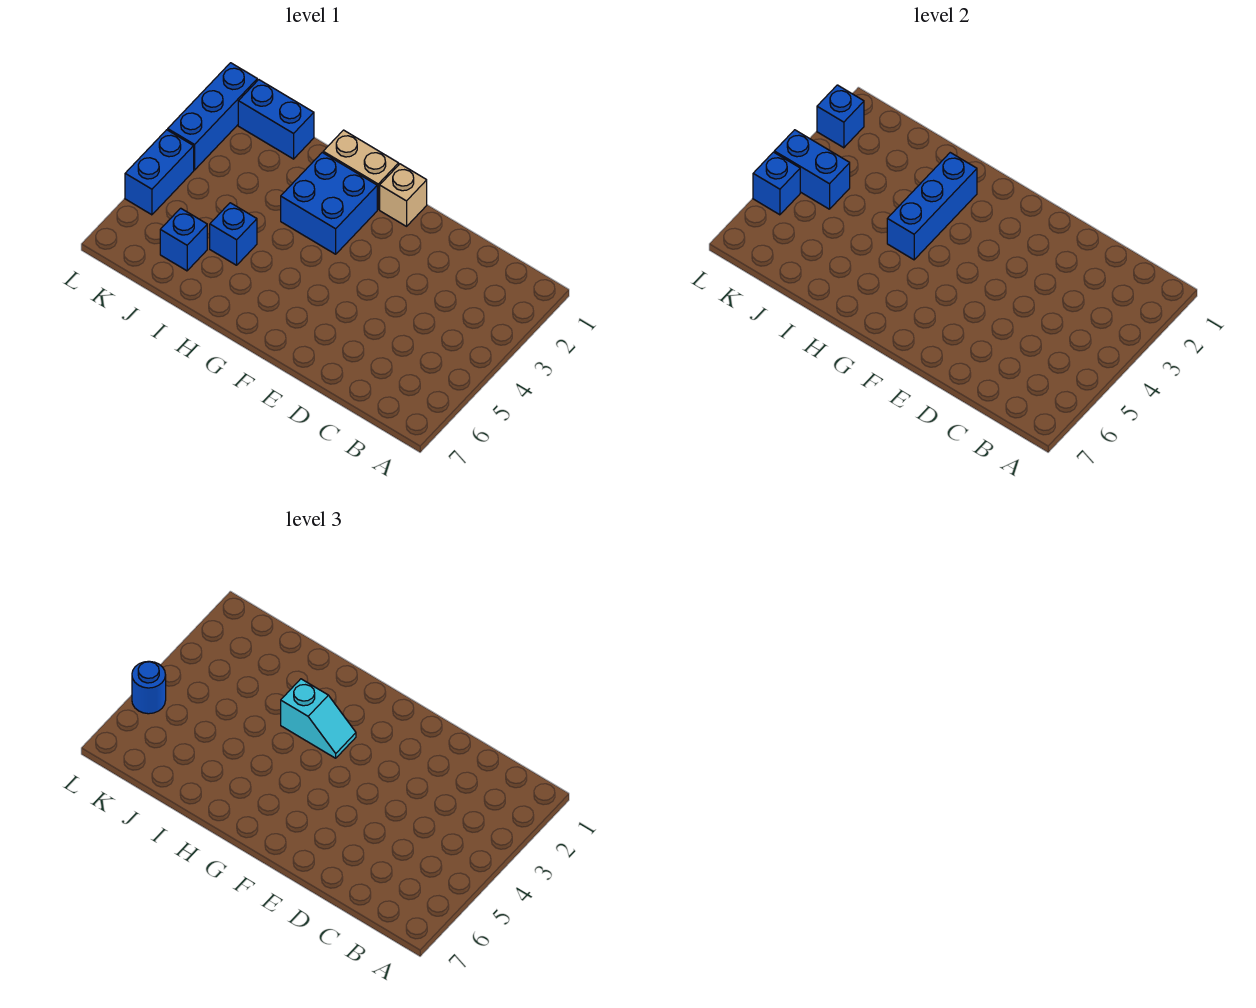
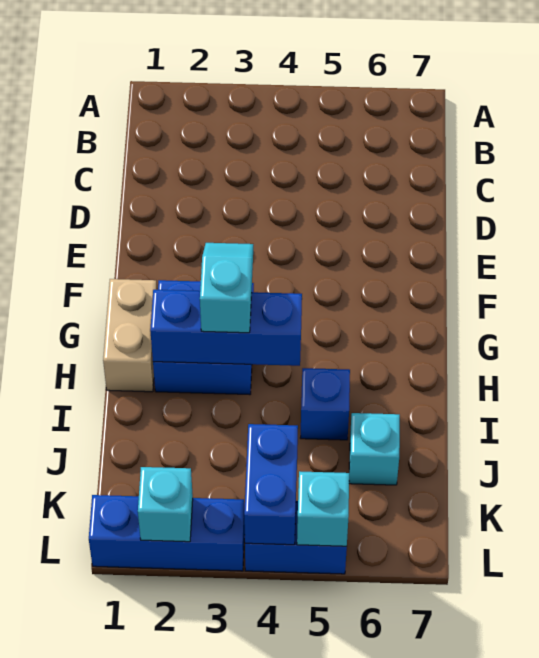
tan brick F1 level 1 -> none
blue brick J1:K1 level 1 -> none
blue brick J6 level 1 -> cyan brick J6 level 1
blue brick L2 level 2 -> cyan brick L2 level 2
blue brick L5 level 2 -> cyan brick L5 level 2
blue round brick L5 level 3 -> none

